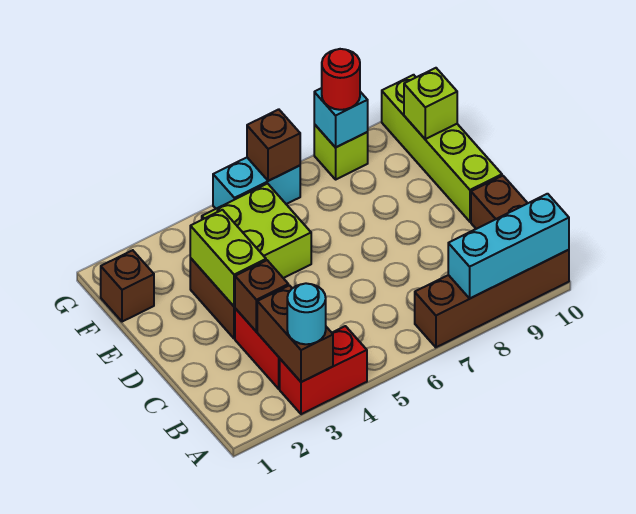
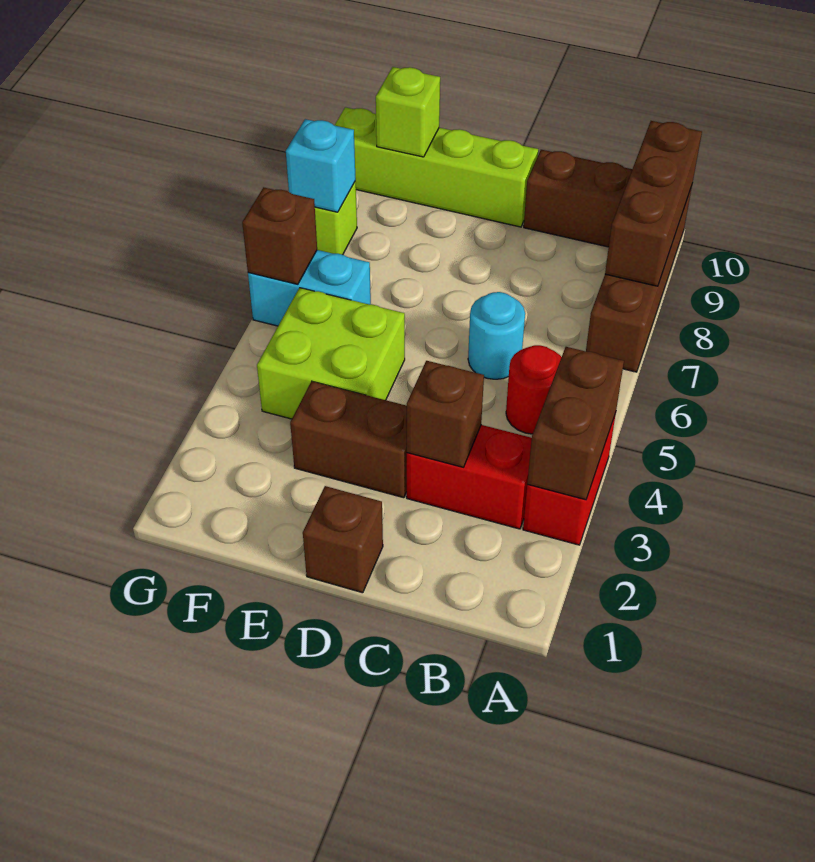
brown brick A3:B3 level 2 -> brown brick A3:A4 level 2
cyan round brick A3 level 3 -> cyan round brick C6 level 1
cyan brick A8:A10 level 2 -> brown brick A8:A10 level 2
lime brick D3:E3 level 2 -> none
brown brick F1 level 1 -> brown brick D1 level 1
cyan brick G5:G6 level 1 -> cyan brick F6:G6 level 1
red round brick G8 level 3 -> red round brick B5 level 1

